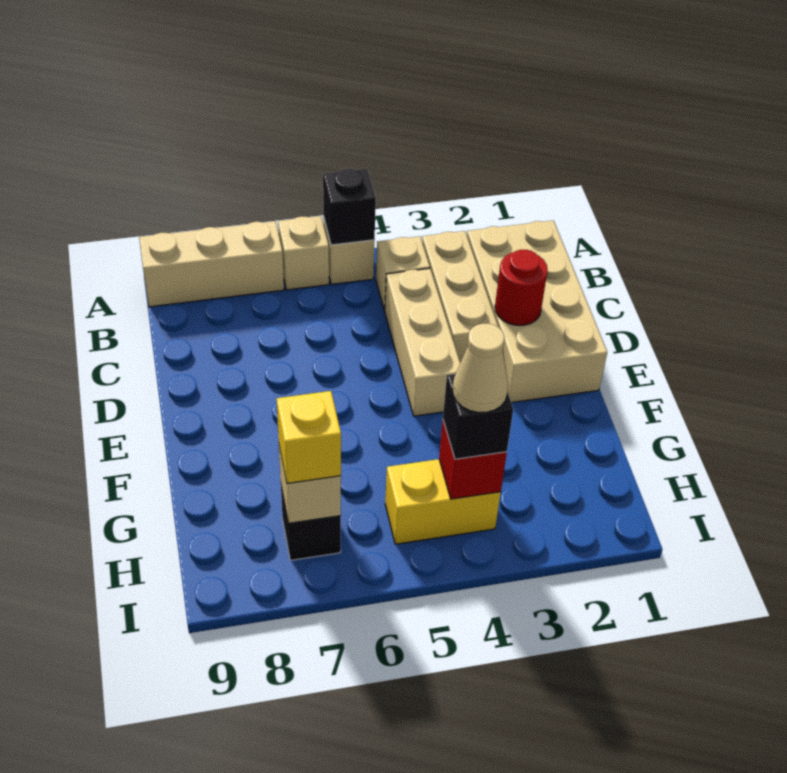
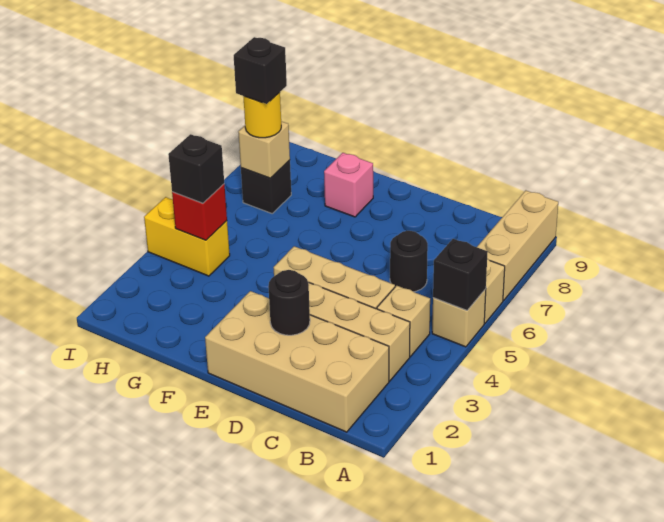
none -> black round brick C6 level 1
red round brick D2 level 2 -> black round brick D2 level 2
none -> pink brick F8 level 1
yellow brick H4:H5 level 1 -> yellow brick H4:I4 level 1
tan cone H4 level 4 -> none
yellow brick H7 level 3 -> yellow round brick H7 level 3
none -> black brick H7 level 4

